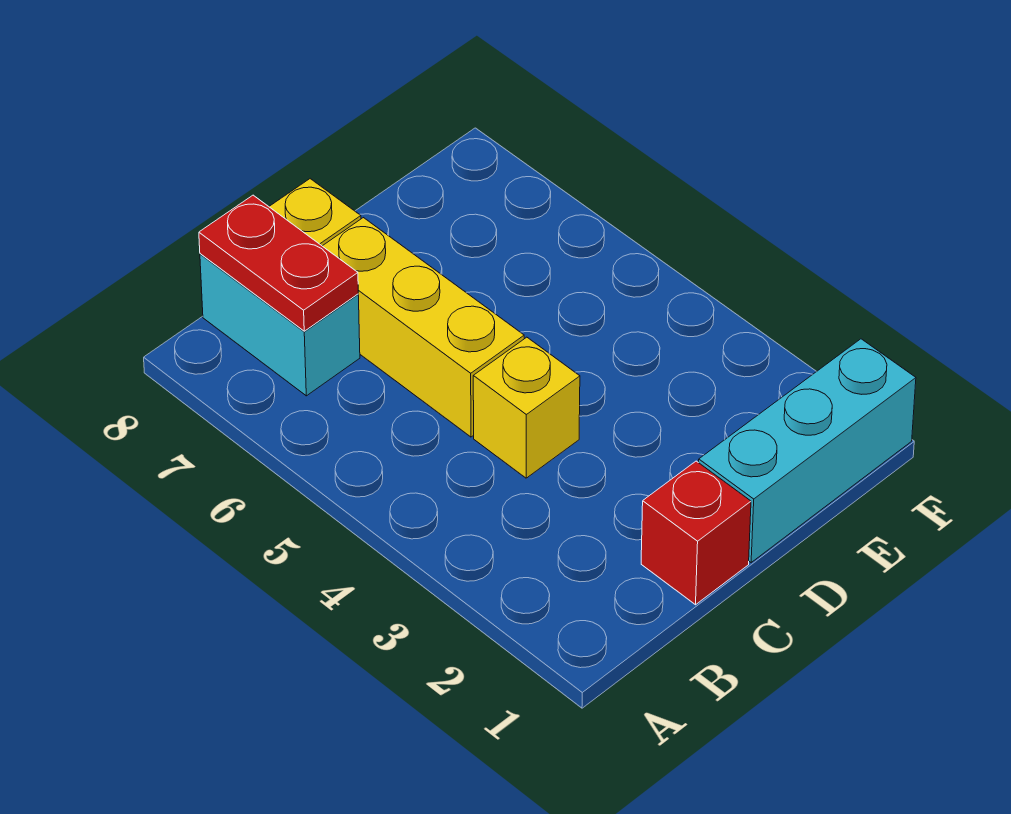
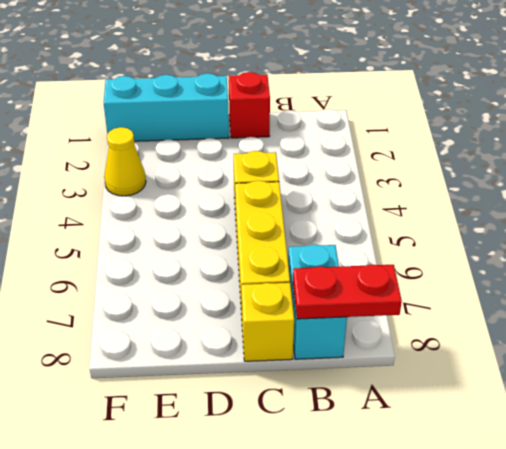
red plate B7:B8 level 2 -> red plate A8:B8 level 2
none -> yellow cone F3 level 1

